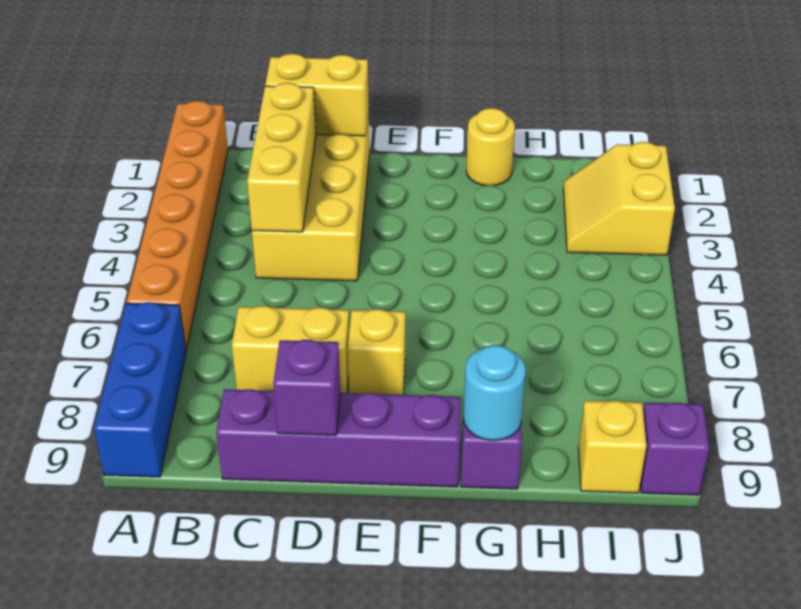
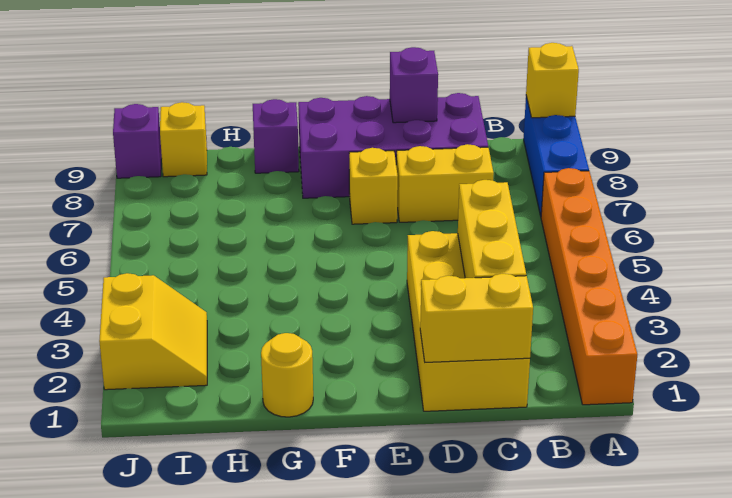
none -> yellow brick A9 level 2
purple brick C9:F9 level 1 -> purple brick C8:F9 level 1
cyan round brick G9 level 2 -> none

